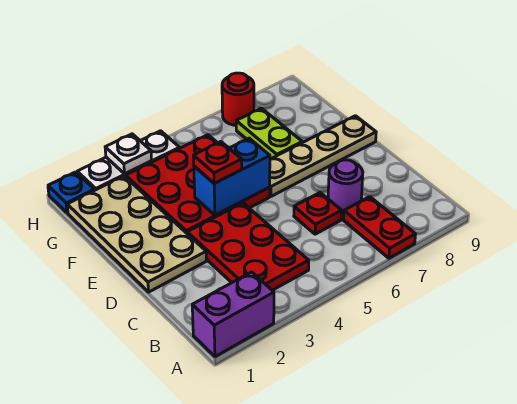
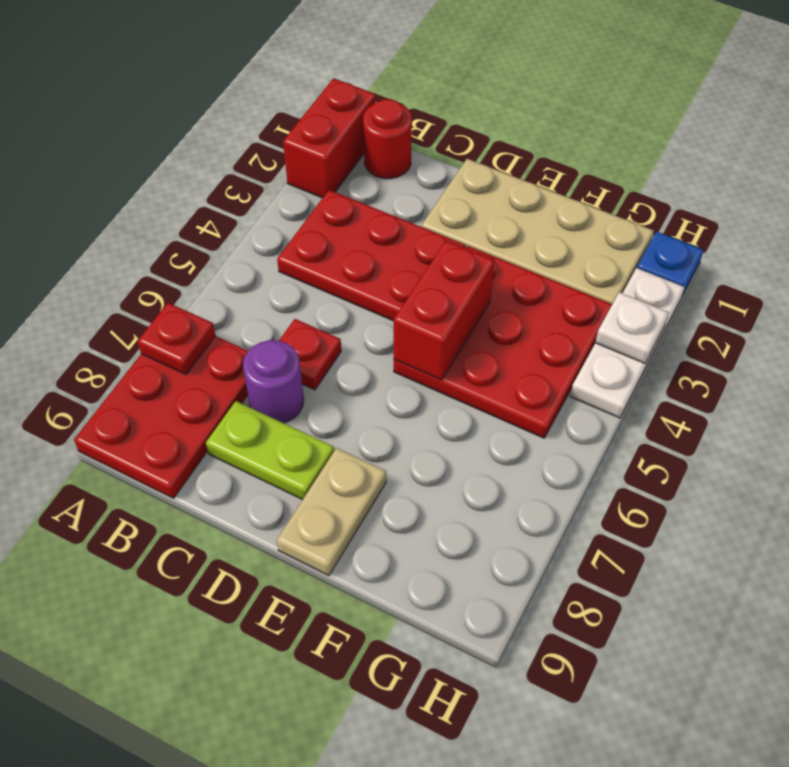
purple brick A1:A2 level 1 -> red brick A1:A2 level 1
red plate A7:B7 level 1 -> red plate A7:B9 level 1
blue brick E4:E5 level 2 -> red brick E4:E5 level 2
red plate E4 level 3 -> red plate A7 level 2
tan plate E6:E9 level 1 -> tan plate E8:E9 level 1
lime plate F7:G7 level 1 -> lime plate C8:D8 level 1
red round brick H7 level 1 -> red round brick B1 level 1

